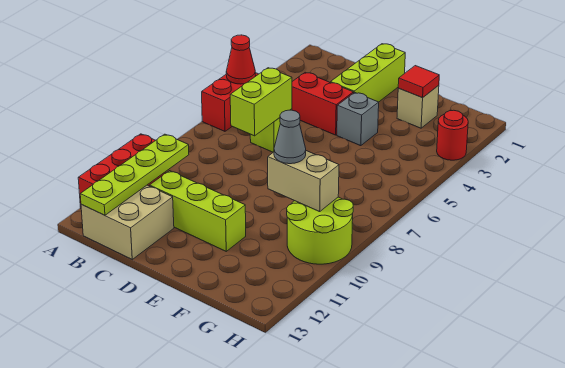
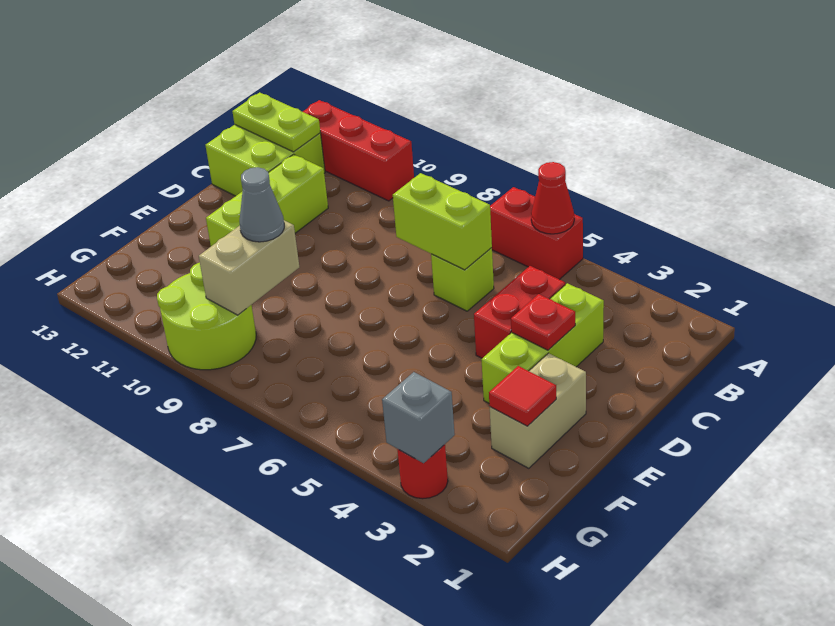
lime plate B10:B13 level 2 -> lime plate B12:B13 level 2
tan brick B12:C13 level 1 -> lime brick B12:C13 level 1
lime brick D1:D3 level 1 -> lime brick C3:E3 level 1
none -> red plate D3 level 2
grey brick E4 level 1 -> grey brick H3 level 2
tan brick F2 level 1 -> tan brick E2:F2 level 1

